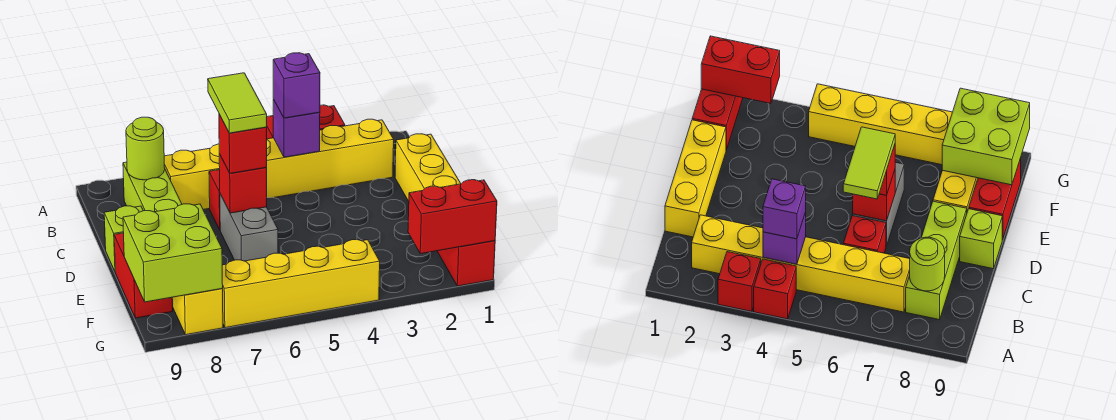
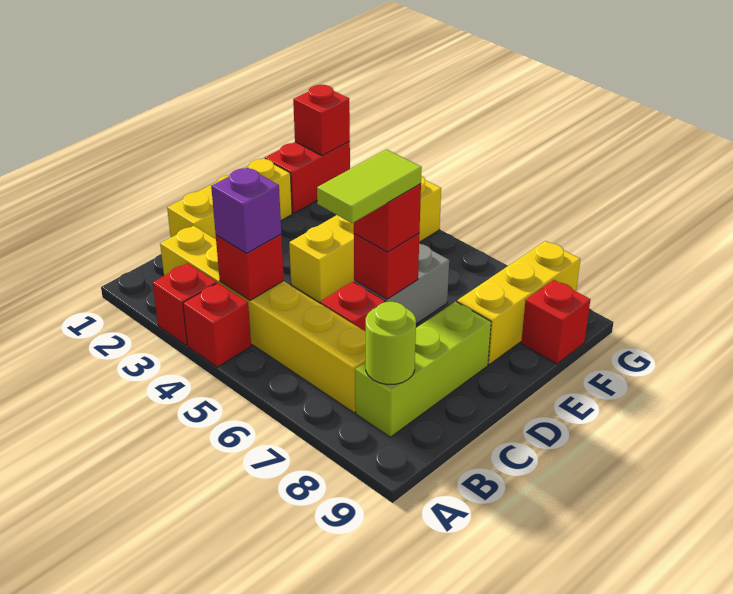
purple brick B4 level 2 -> red brick B4 level 2
lime brick D9 level 1 -> none
red brick E9:F9 level 1 -> red brick F9 level 1
lime brick F8:G9 level 2 -> none
red brick G1:G2 level 2 -> red brick G1 level 2
yellow brick G4:G7 level 1 -> yellow brick D4:G4 level 1

